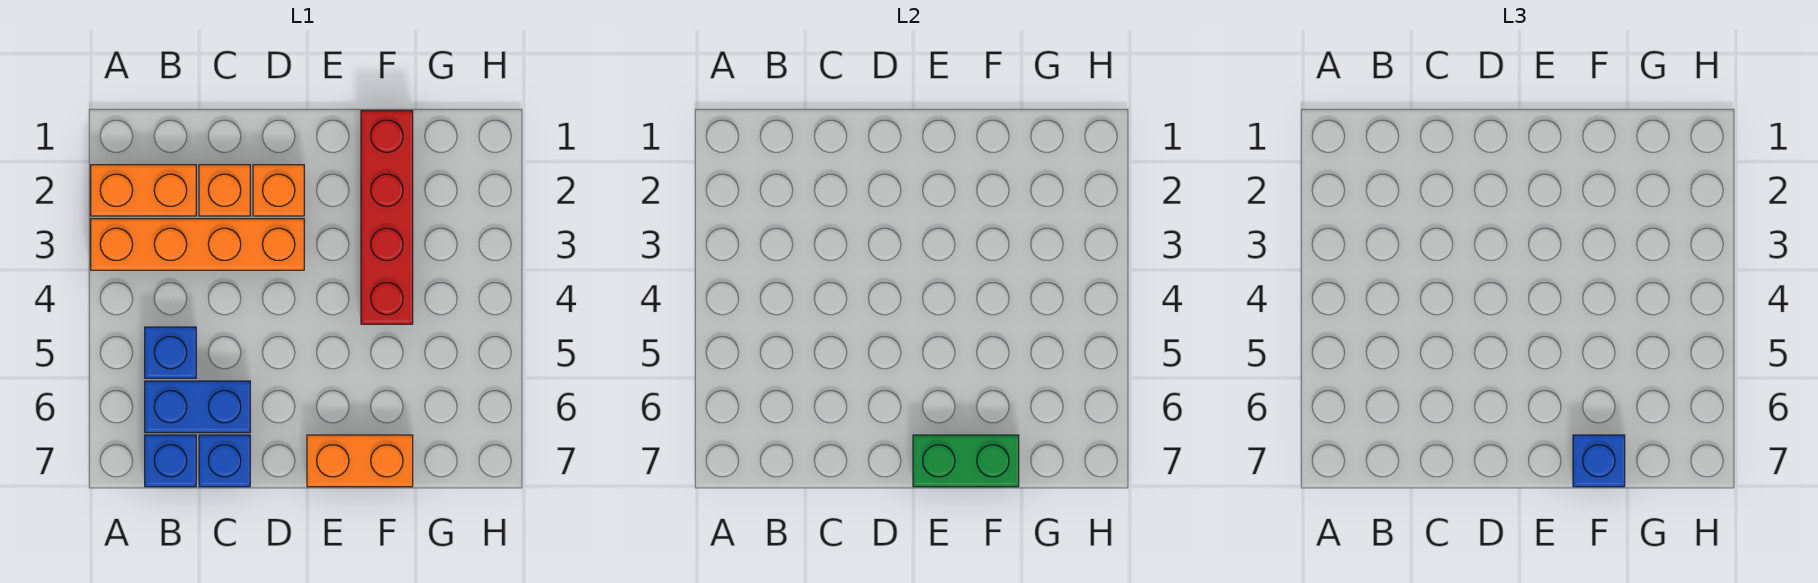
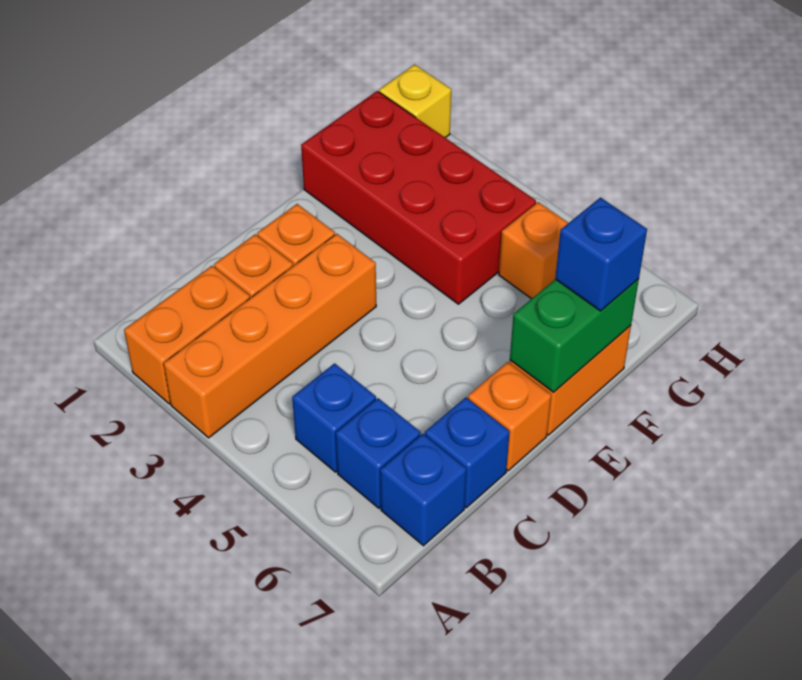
blue brick B6:C6 level 1 -> blue brick B6 level 1
none -> orange brick D7 level 1
red brick F1:F4 level 1 -> red brick F1:G4 level 1
none -> orange brick G5 level 1
none -> yellow brick H1 level 1

